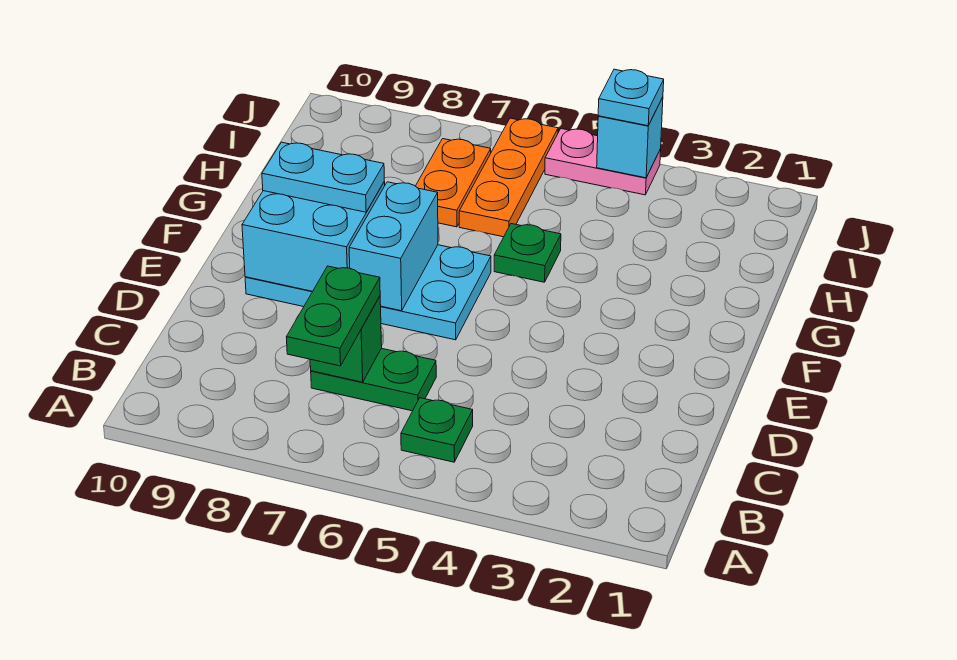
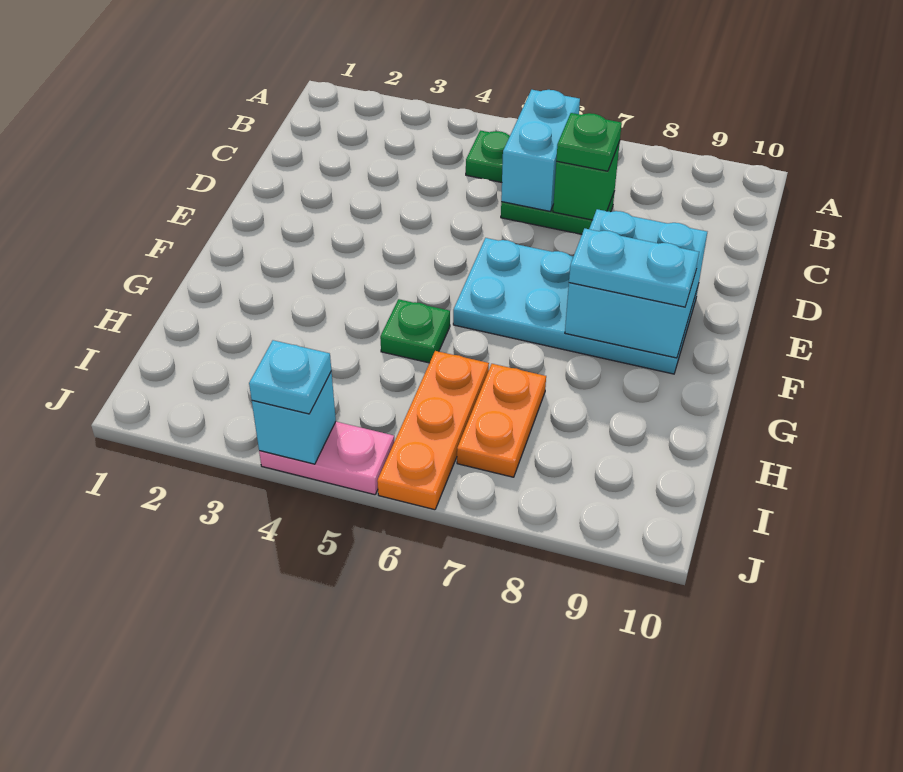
green plate B7:C7 level 3 -> green plate C7 level 3
cyan brick E7:F7 level 2 -> cyan brick B6:C6 level 2

